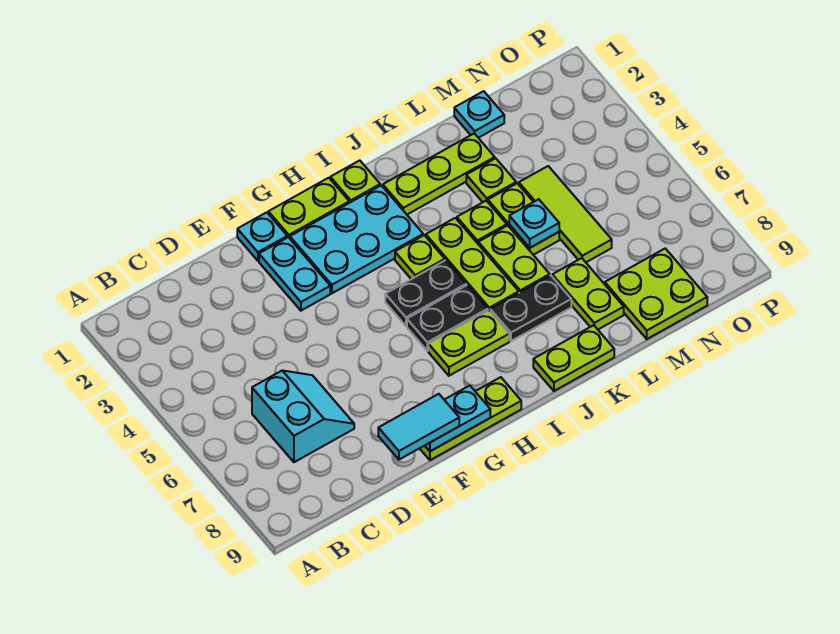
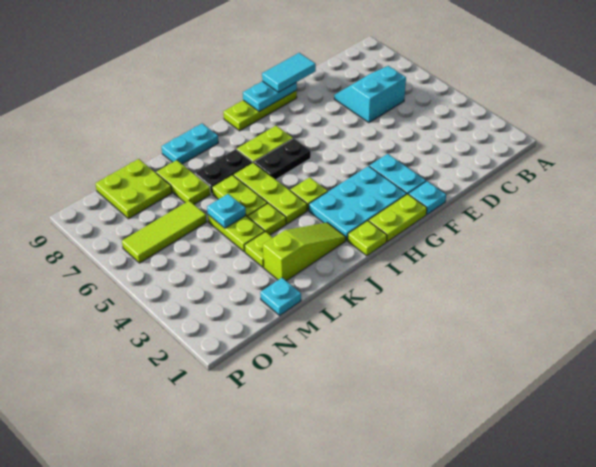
cyan slope C6:D7 level 1 top C -> cyan slope C6:D7 level 1 top 6
black plate H5:I5 level 1 -> none
lime plate J2:L2 level 1 -> lime slope J2:L2 level 1 top L
lime plate J9:K9 level 1 -> cyan plate J9:K9 level 1
lime tile M4:M6 level 1 -> lime tile M6:O6 level 1

